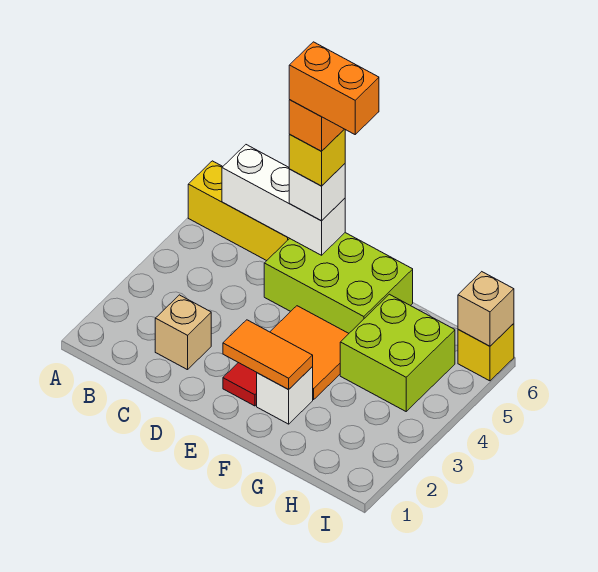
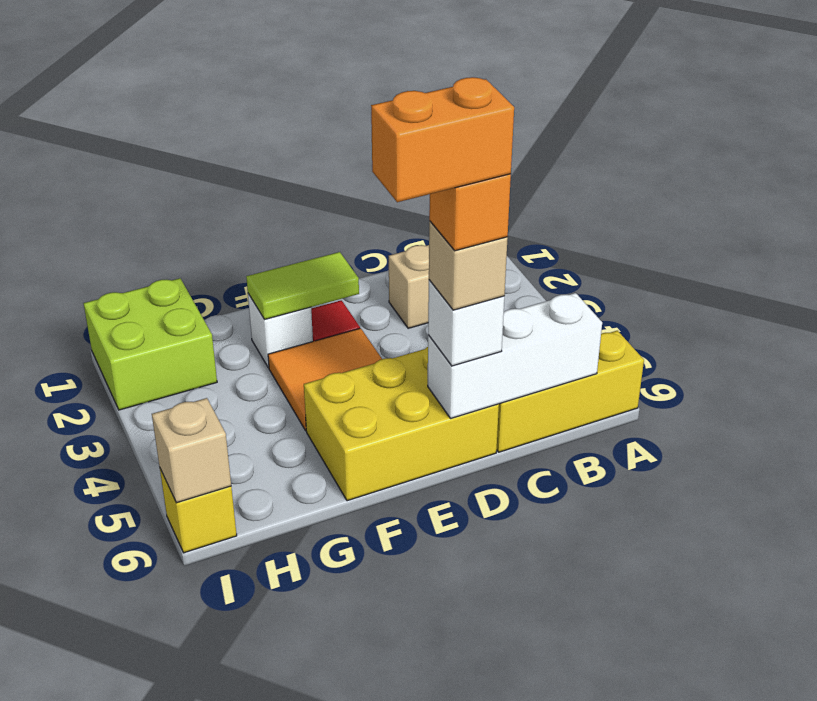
lime brick D5:F6 level 1 -> yellow brick D5:F6 level 1
yellow brick D6 level 4 -> tan brick D6 level 4
orange tile E2:F2 level 2 -> lime tile E2:F2 level 2
lime brick G4:H5 level 1 -> lime brick H1:I2 level 1

